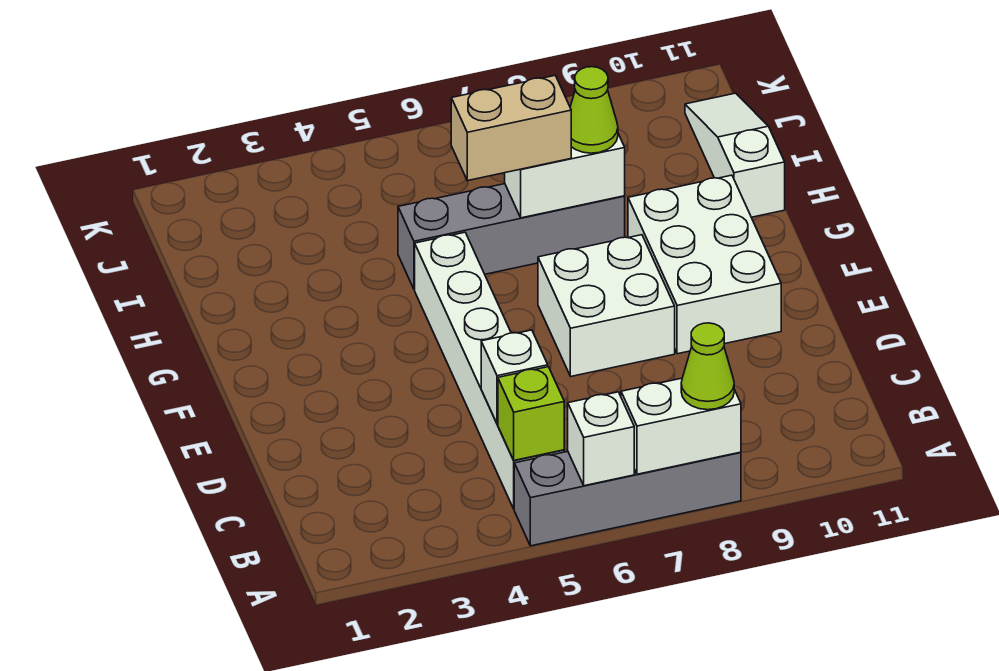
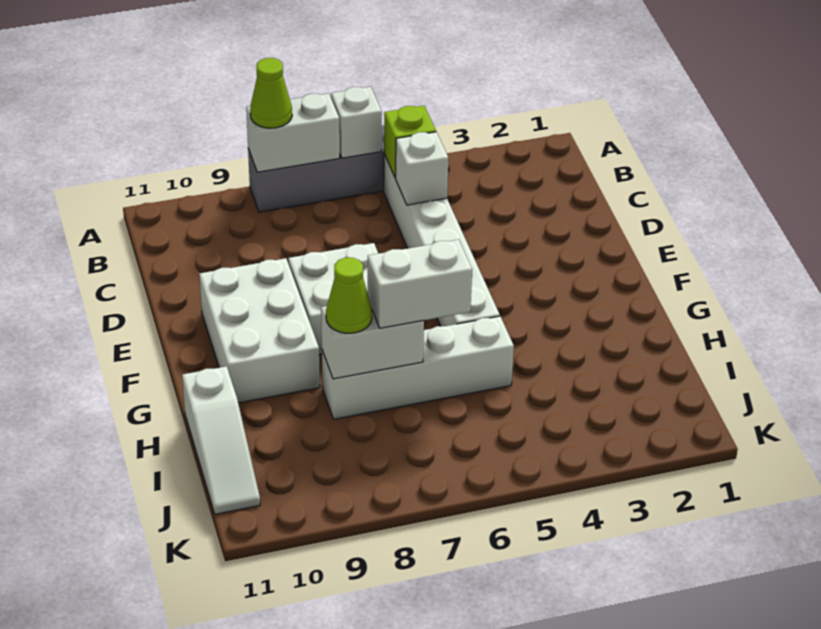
grey brick H5:H8 level 1 -> white brick H5:H8 level 1
tan brick H6:H7 level 3 -> white brick H6:H7 level 3

